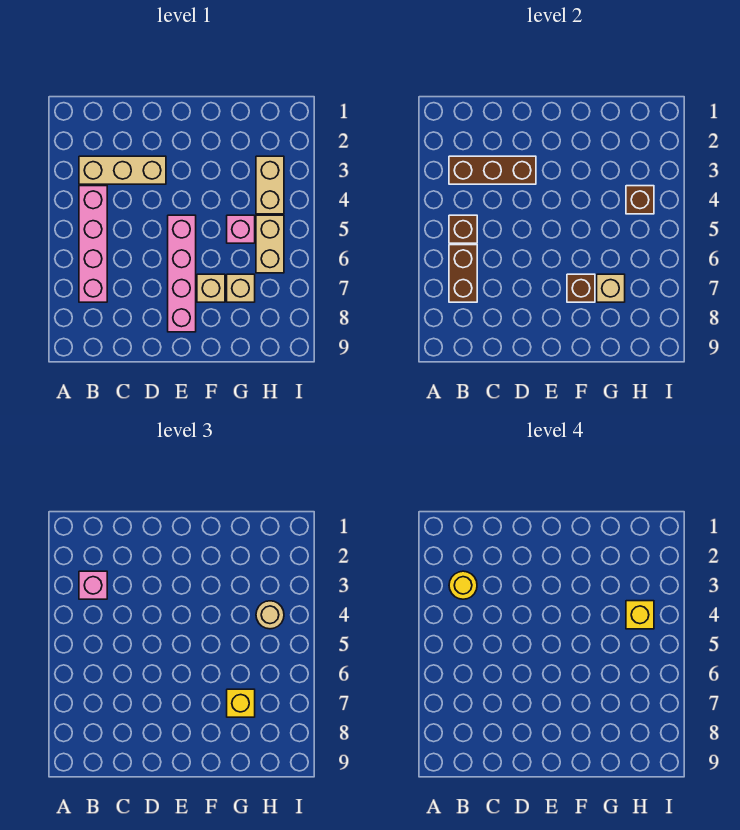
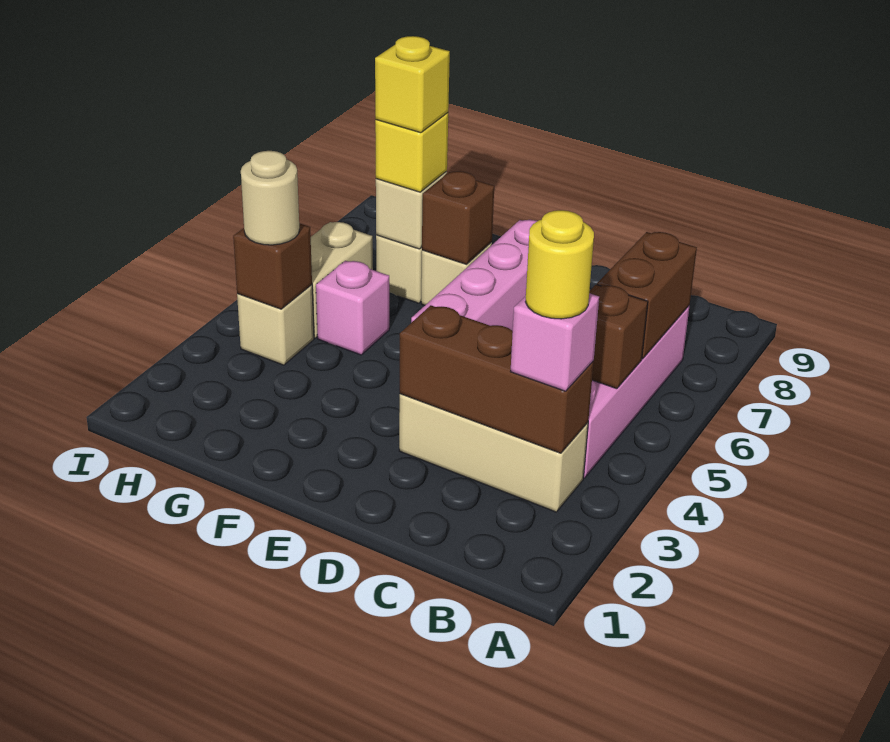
tan brick H3:H4 level 1 -> tan brick H4 level 1
yellow brick H4 level 4 -> yellow brick G7 level 4

